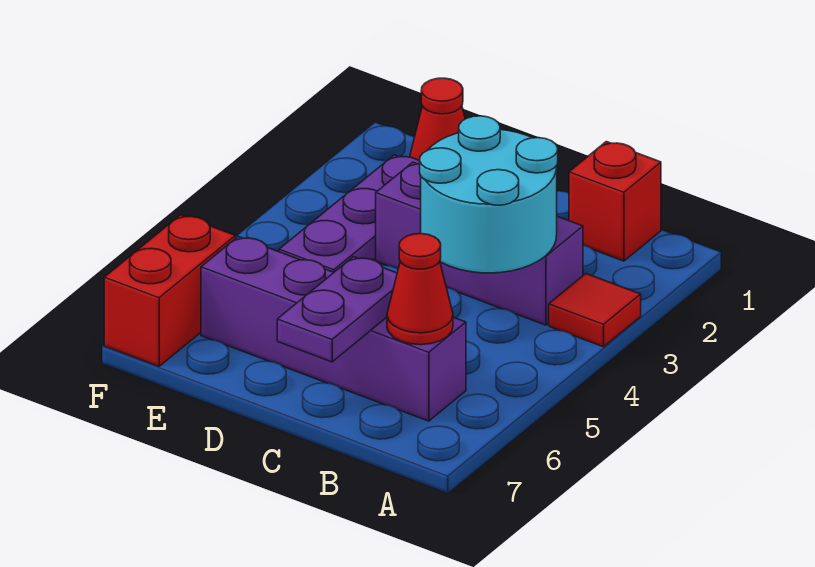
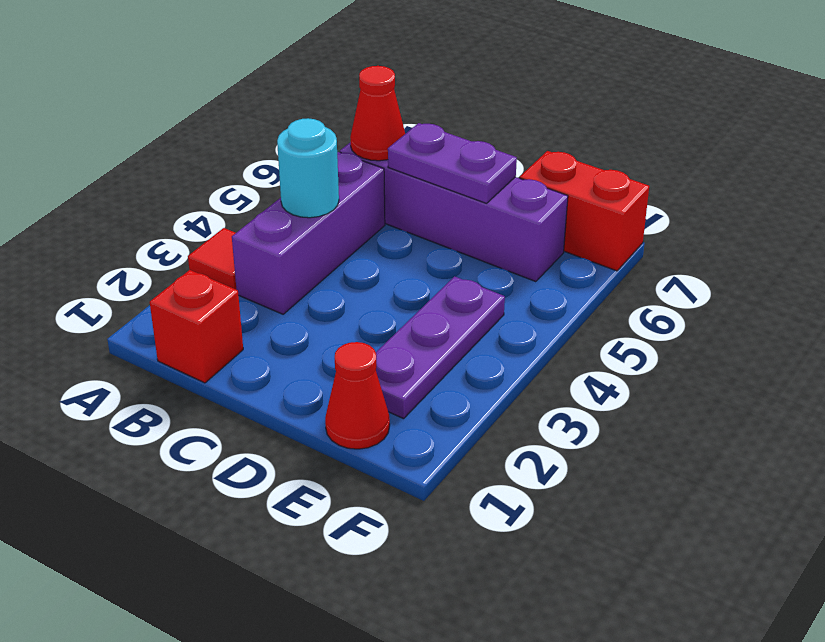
purple brick B3:D3 level 1 -> purple brick B3:B5 level 1
cyan round brick B3:C4 level 2 -> cyan round brick B4 level 2
purple plate C6:C7 level 2 -> purple plate C6:D6 level 2
red brick F6:F7 level 1 -> red brick E7:F7 level 1

